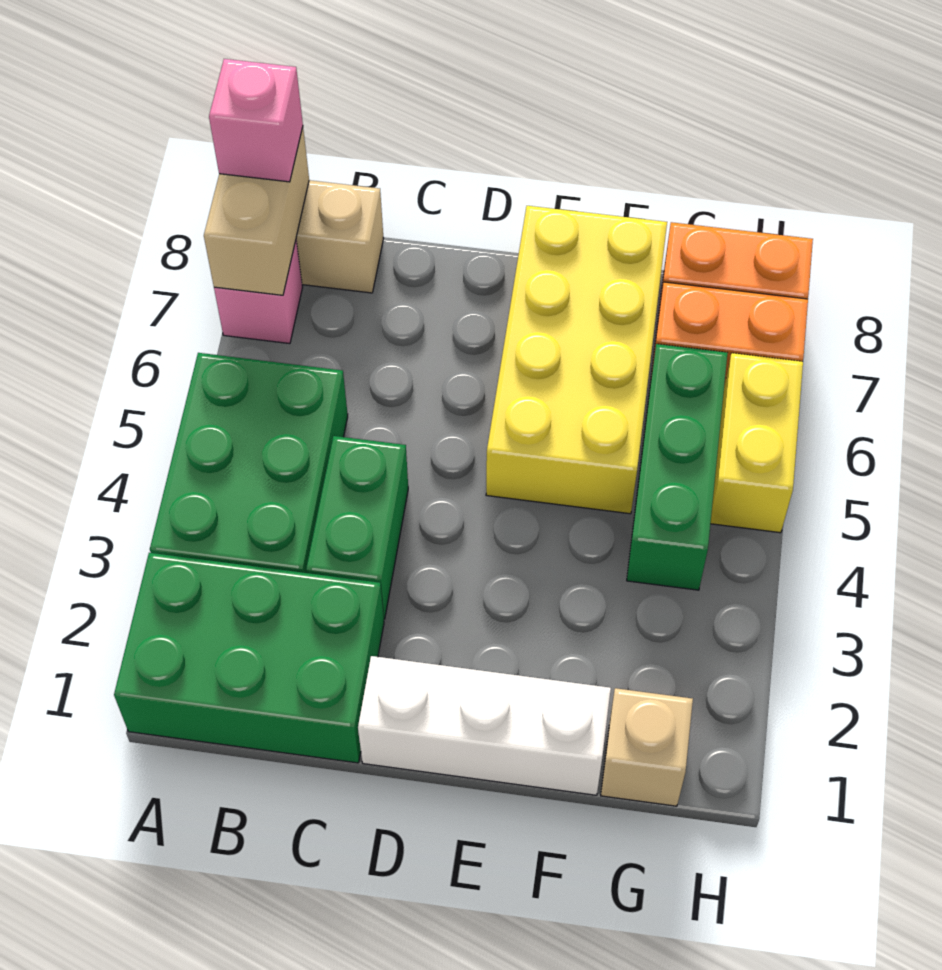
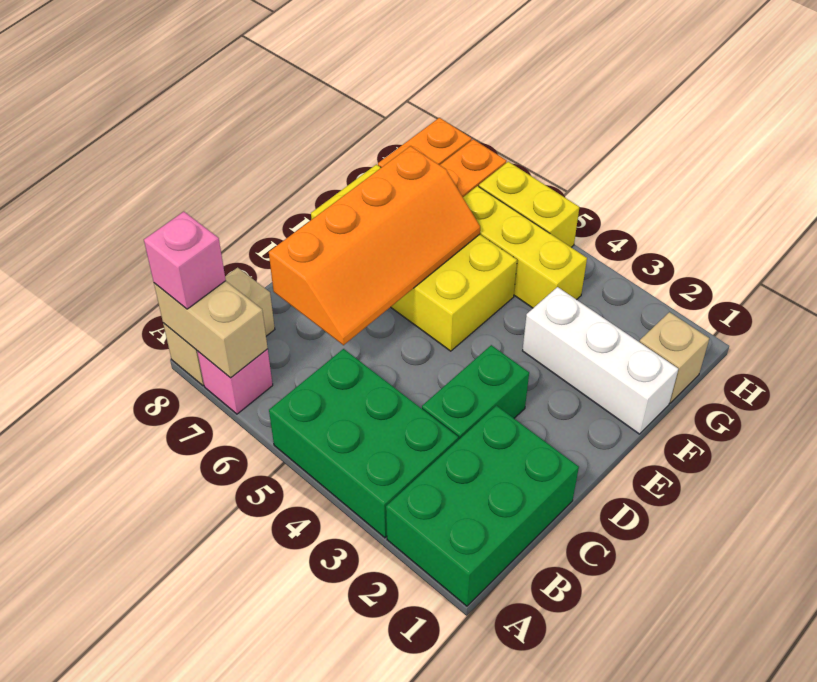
green brick C3:C4 level 1 -> green brick C3:D3 level 1
none -> orange slope C6:F7 level 2 top 7
white brick D1:F1 level 1 -> white brick F1:F3 level 1
green brick G4:G6 level 1 -> yellow brick G4:G6 level 1

